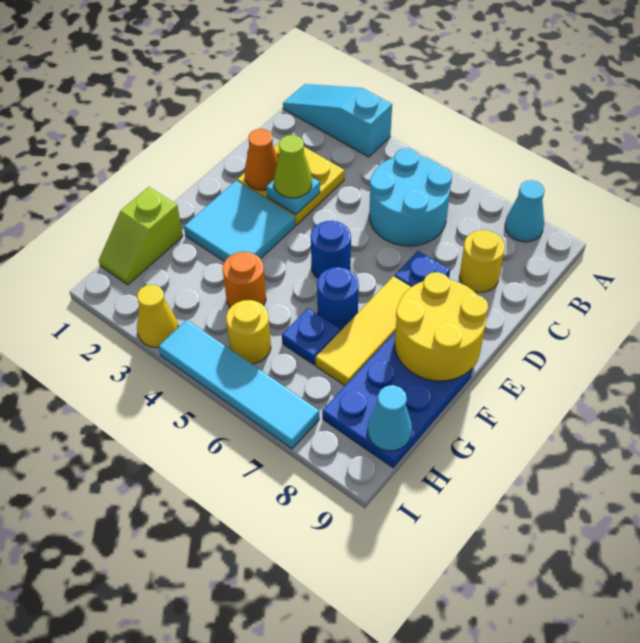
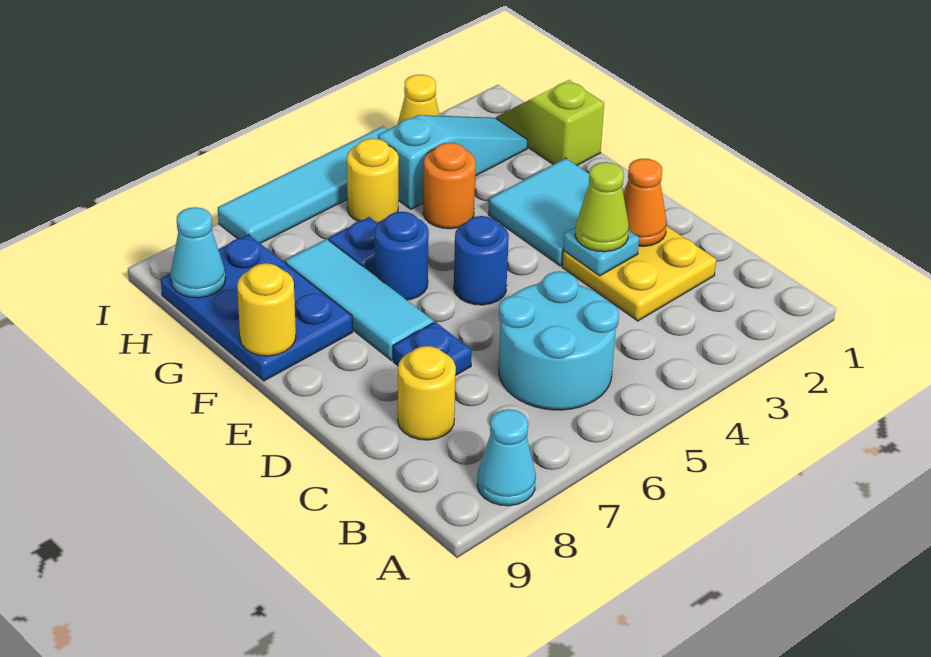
cyan slope A1:A3 level 1 top 3 -> cyan slope H2:H4 level 1 top 4
yellow tile E7:G7 level 1 -> cyan tile E7:G7 level 1
yellow round brick E8:F9 level 2 -> yellow round brick F9 level 2

